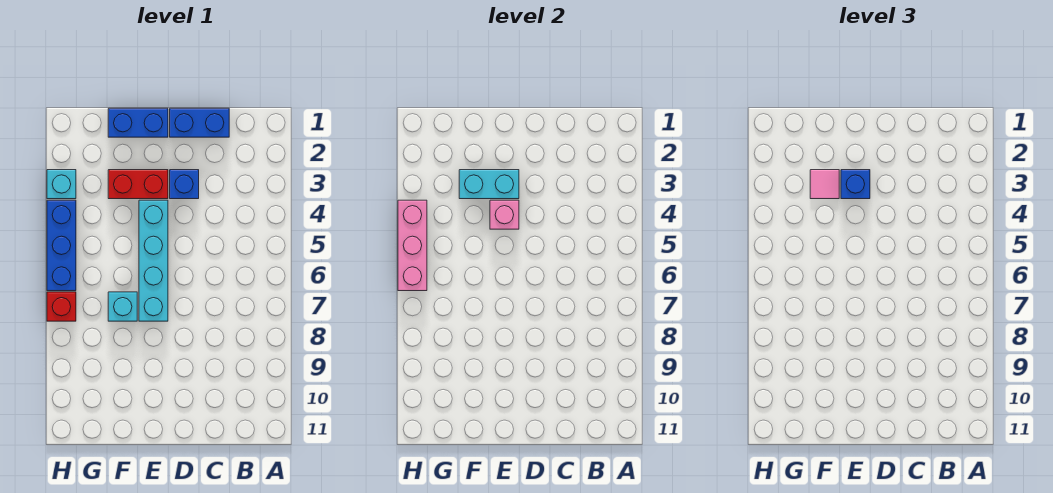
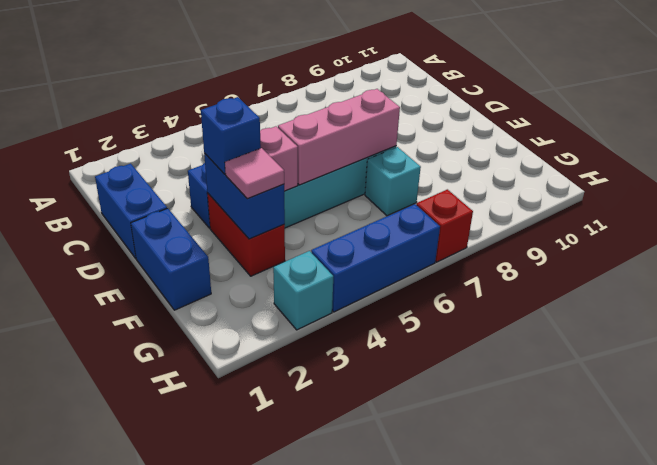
cyan brick E3:F3 level 2 -> blue brick E3:F3 level 2
pink brick H4:H6 level 2 -> pink brick E5:E7 level 2

